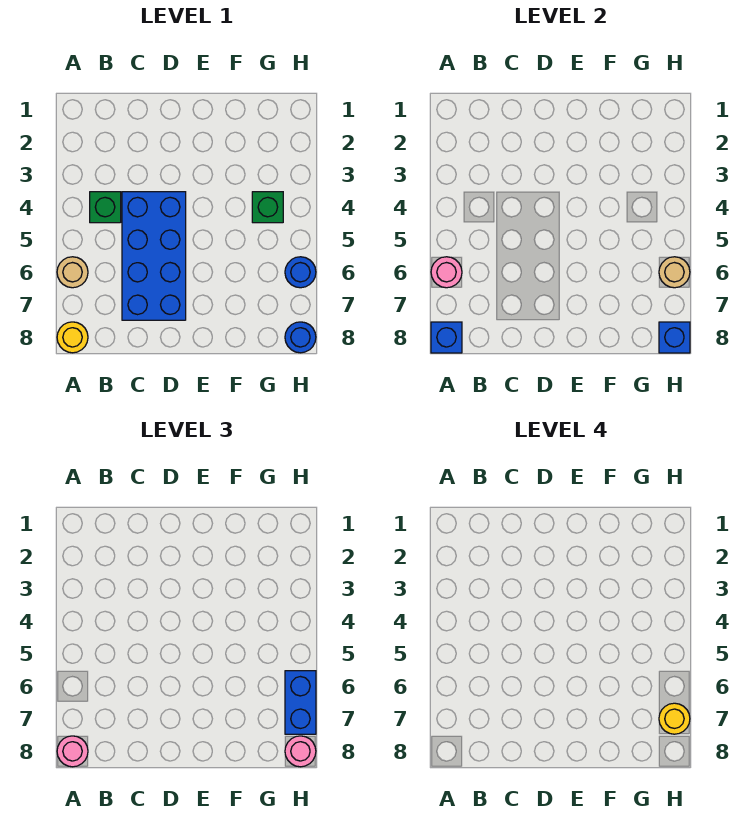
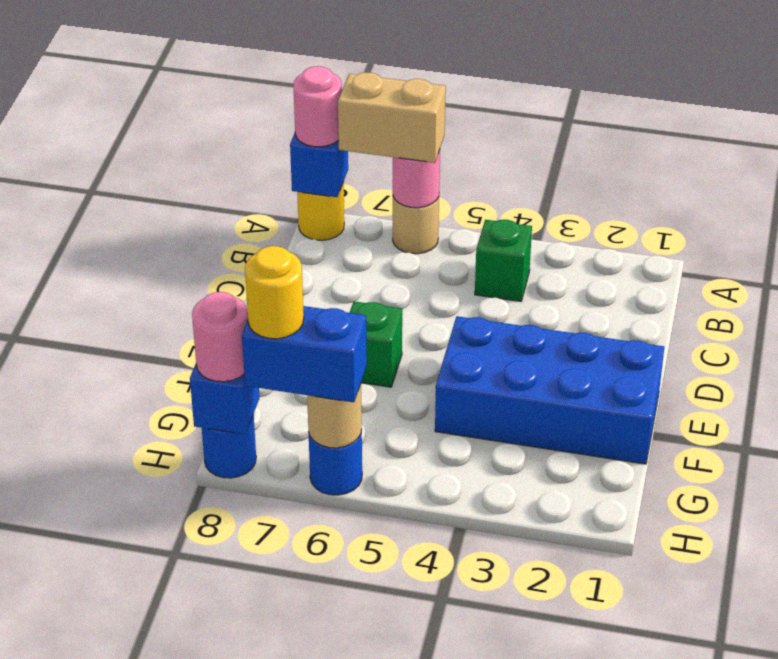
none -> tan brick A6:A7 level 3
blue brick C4:D7 level 1 -> blue brick E1:F4 level 1
green brick G4 level 1 -> green brick E6 level 1

